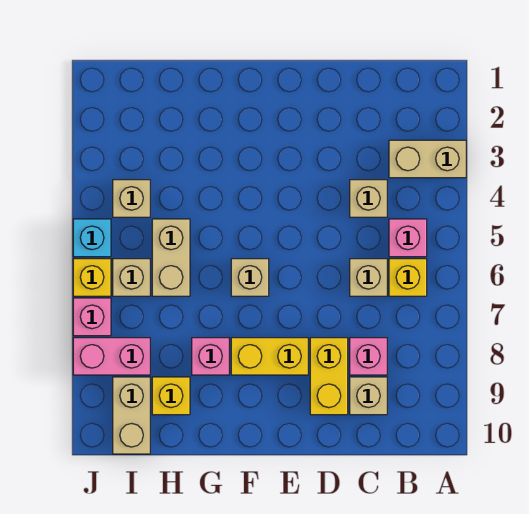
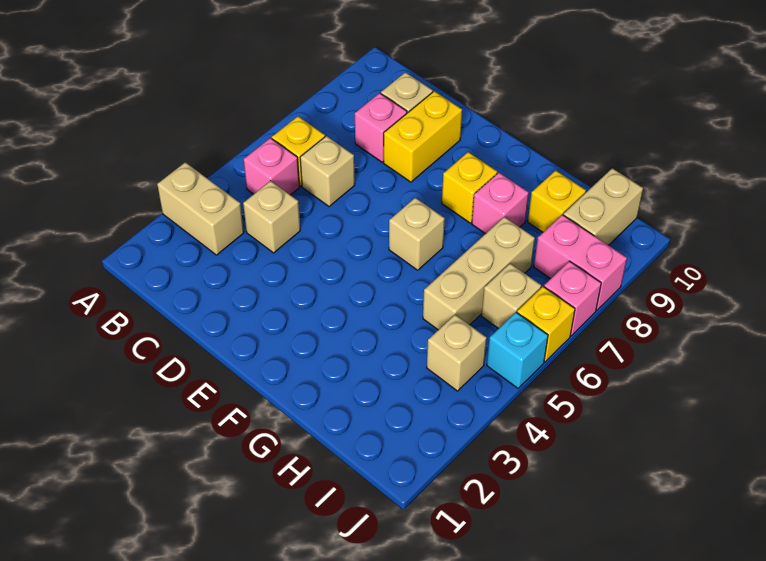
yellow brick E8:F8 level 1 -> yellow brick F8 level 1
tan brick H5:H6 level 1 -> tan brick H5:H7 level 1

